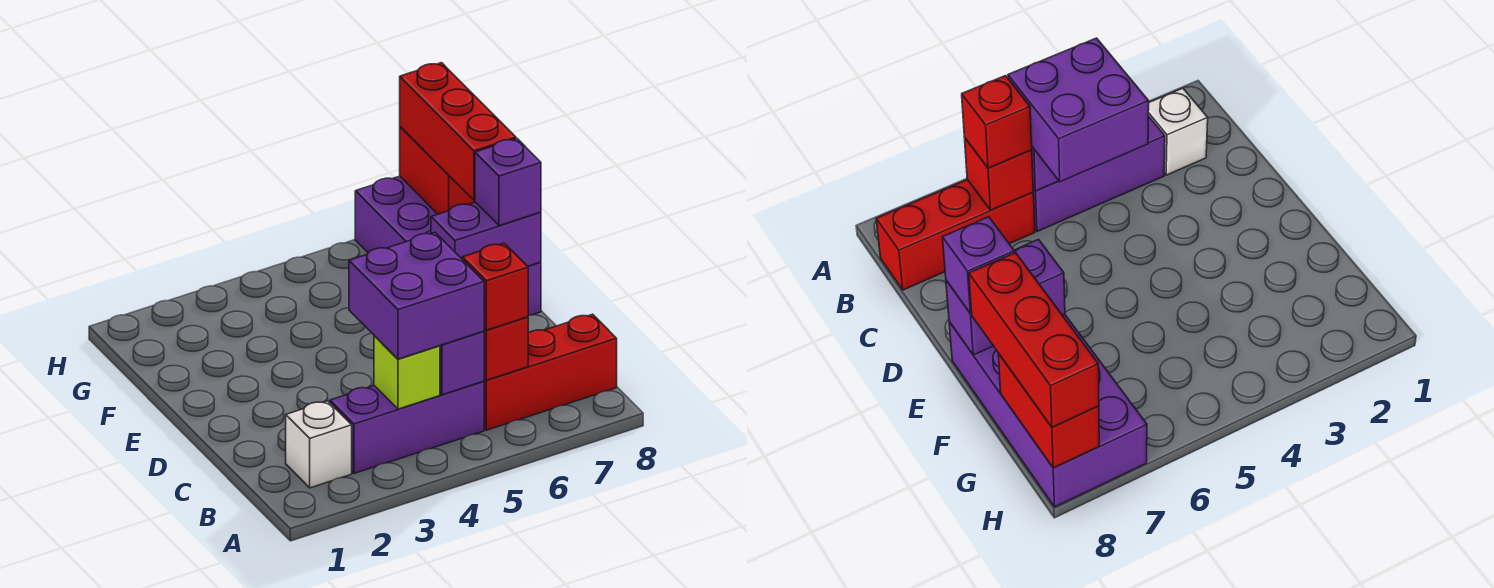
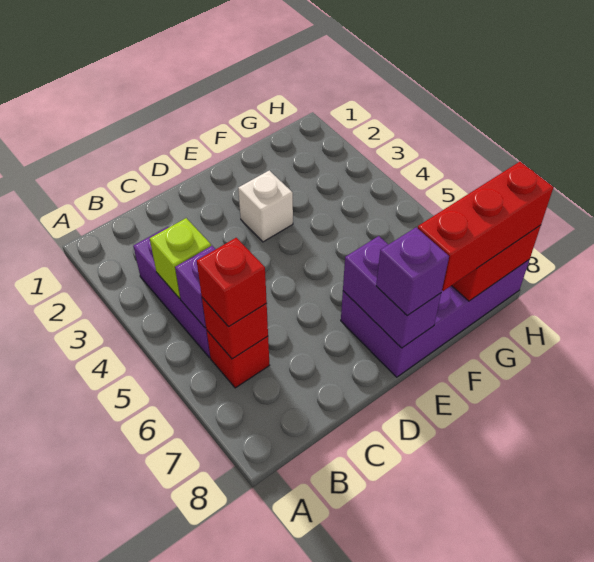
white brick B2 level 1 -> white brick E3 level 1
purple brick B4:C5 level 3 -> none
red brick B6:B8 level 1 -> red brick B6 level 1

